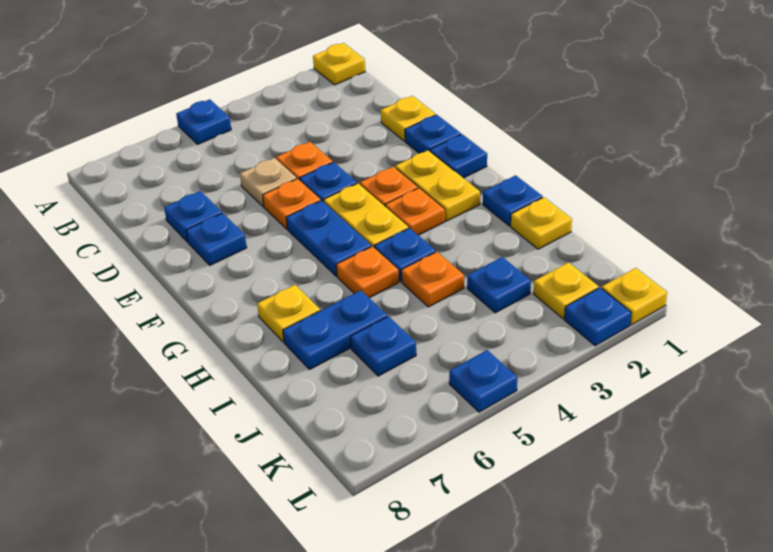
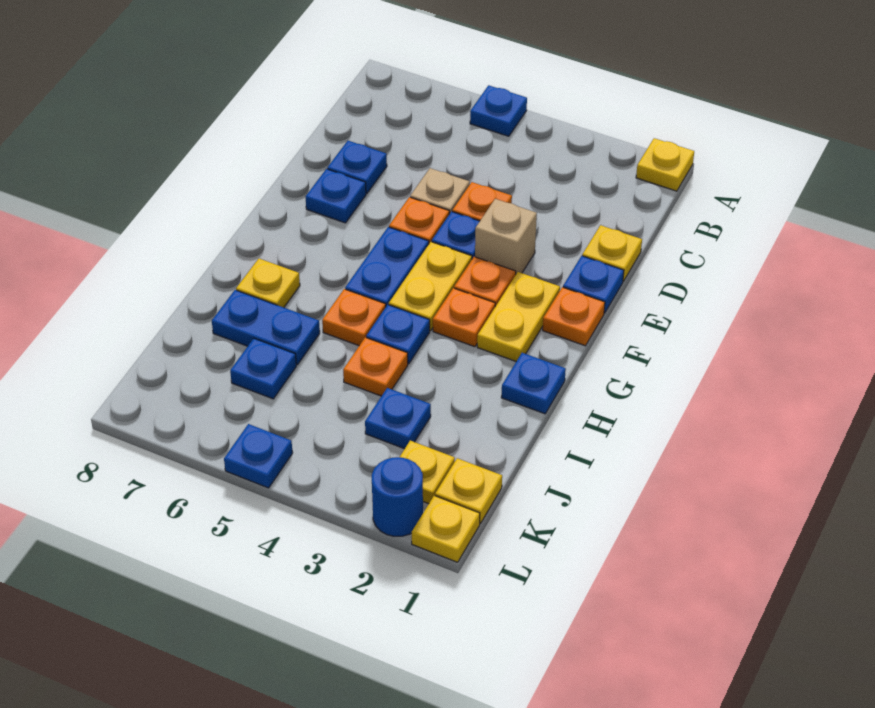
none -> tan brick E3 level 1
blue plate F1 level 1 -> orange plate F1 level 1
yellow plate I1 level 1 -> yellow plate K1 level 1
blue plate L2 level 1 -> blue round brick L2 level 1

